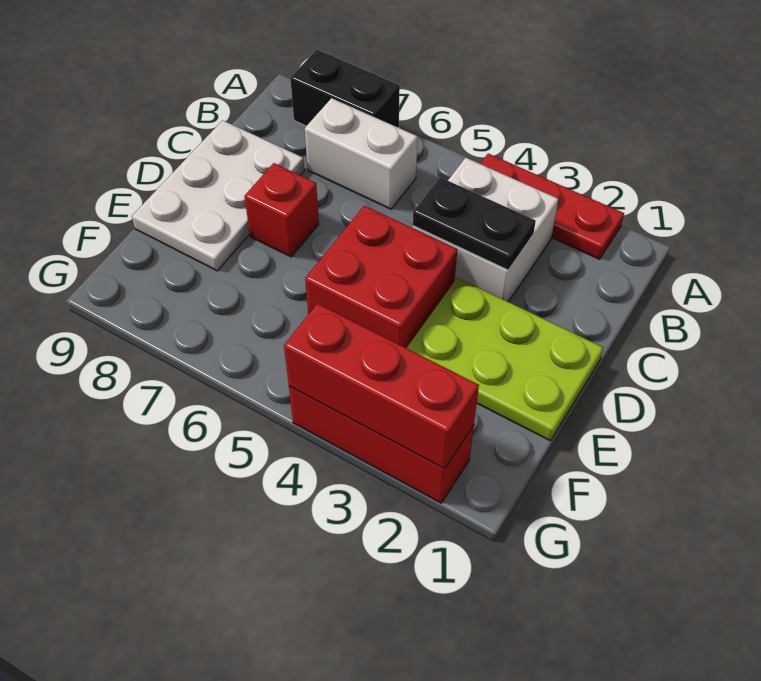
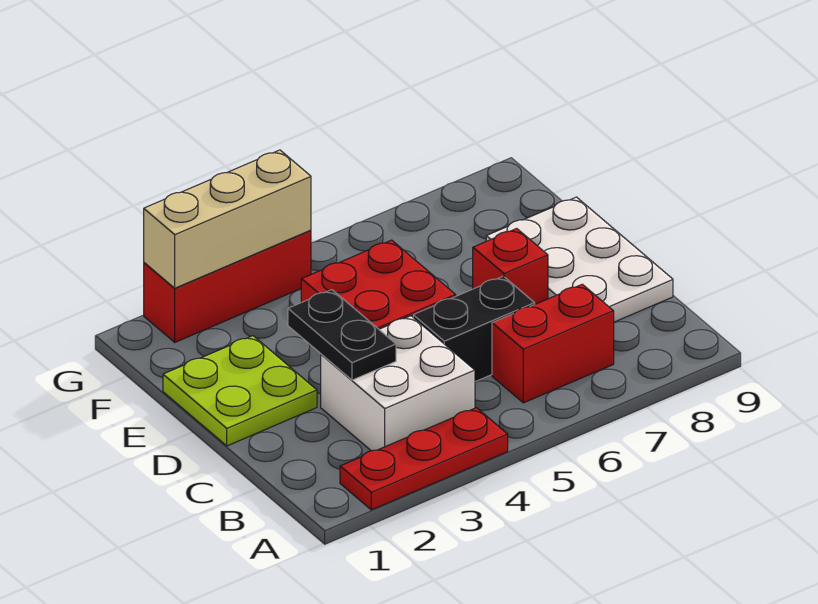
black brick A7:A8 level 1 -> black brick C5:C6 level 1
white brick B6:B7 level 1 -> red brick B6:B7 level 1
black plate C3:C4 level 2 -> black plate C3:D3 level 2
lime plate D1:E3 level 1 -> lime plate D1:E2 level 1
red brick G2:G4 level 2 -> tan brick G2:G4 level 2

